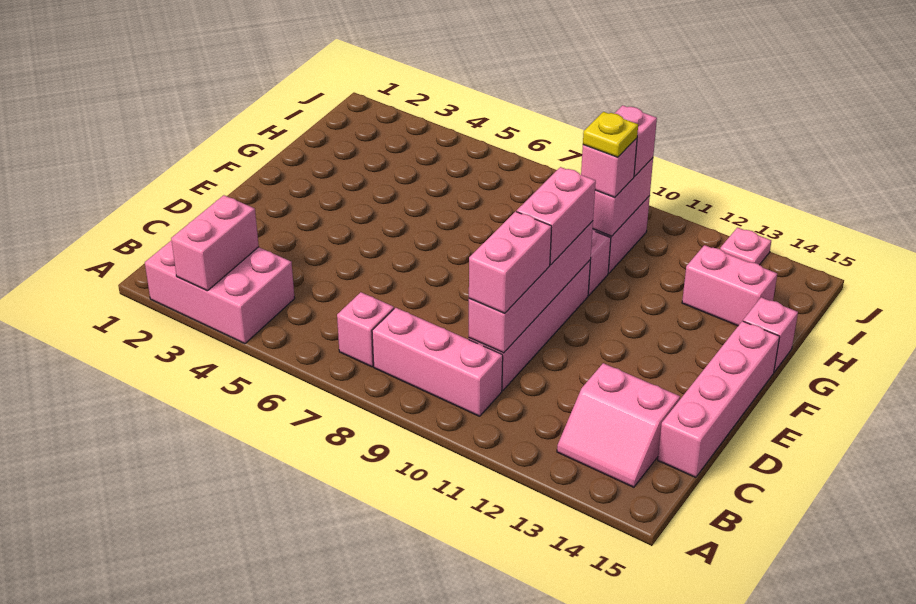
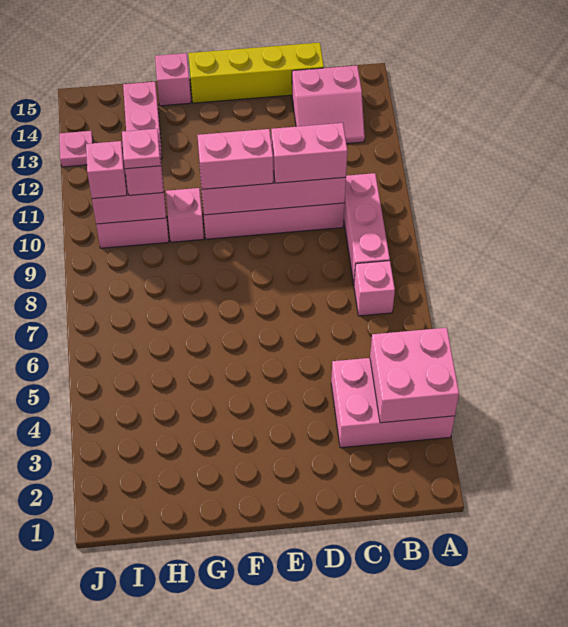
pink brick A2:B4 level 1 -> pink brick A3:C4 level 1
pink brick A3:B3 level 2 -> pink brick A3:B4 level 2
pink slope B13:C14 level 1 top C -> pink slope B13:C14 level 1 top 14
pink brick C15:F15 level 1 -> yellow brick C15:F15 level 1
yellow plate H10 level 4 -> pink plate H10 level 4

